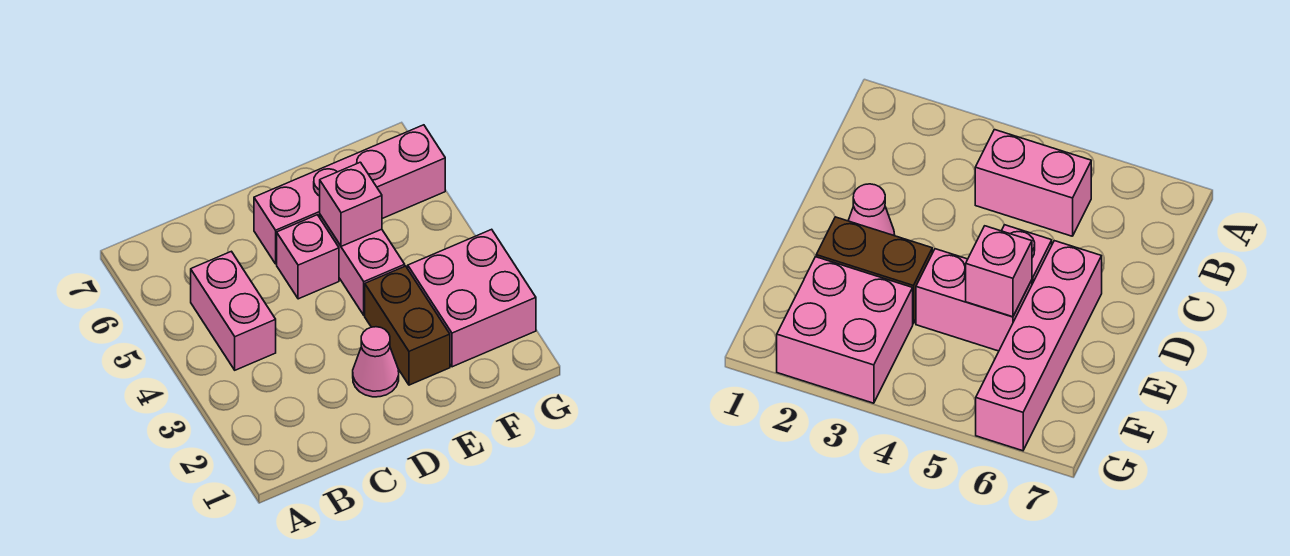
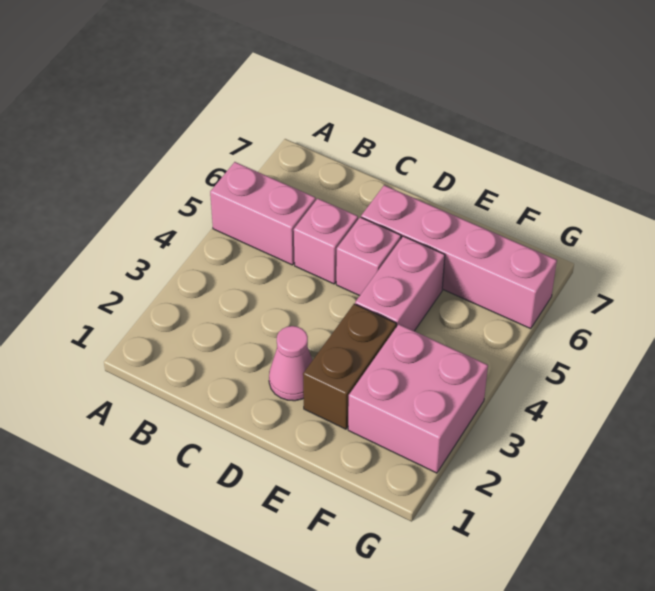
pink brick B4:B5 level 1 -> pink brick A5:B5 level 1
pink brick E5 level 2 -> pink brick C5 level 1

